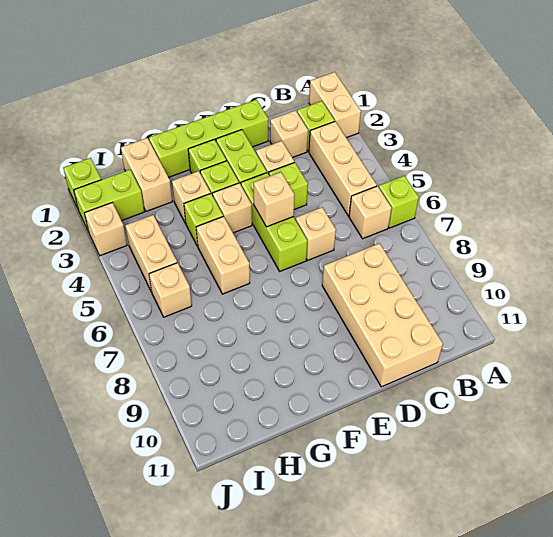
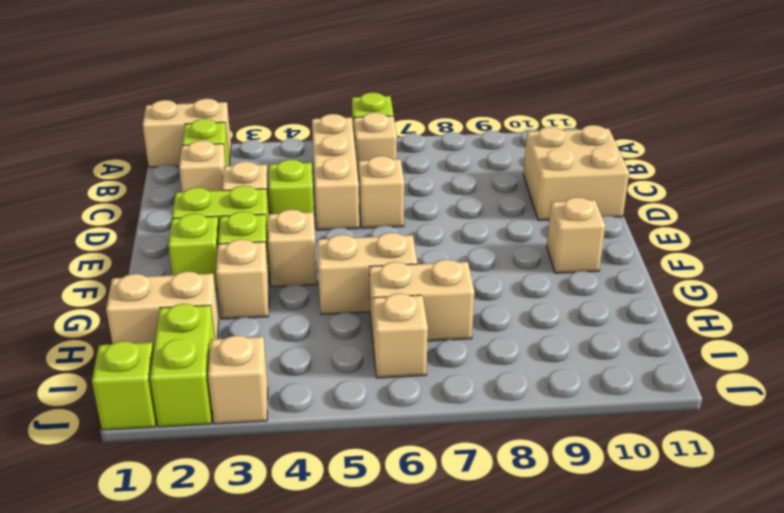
tan brick B3:B5 level 1 -> tan brick B5:D5 level 1
tan brick C8:D11 level 1 -> tan brick C10:D11 level 1
lime brick D1:G1 level 1 -> none
lime brick E4:E6 level 1 -> none
tan brick E5 level 2 -> tan brick F10 level 1
lime brick G4 level 1 -> none
tan brick I4:I5 level 1 -> tan brick H6:H7 level 1

